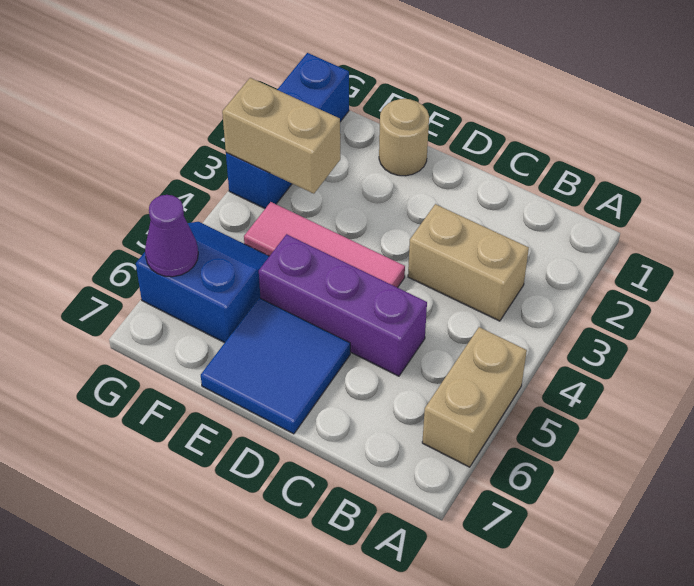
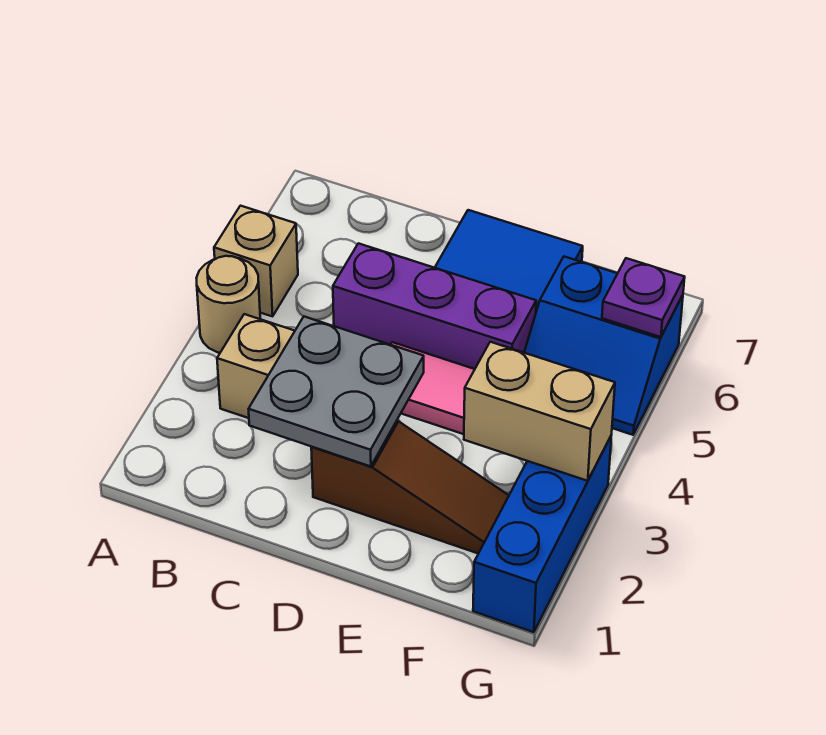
tan brick A5:A6 level 1 -> tan brick A5 level 1
none -> grey plate C2:D3 level 2
none -> brown slope D2:F2 level 1 top D
tan round brick E1 level 1 -> tan round brick A4 level 1
purple cone G6 level 2 -> purple plate G6 level 2

